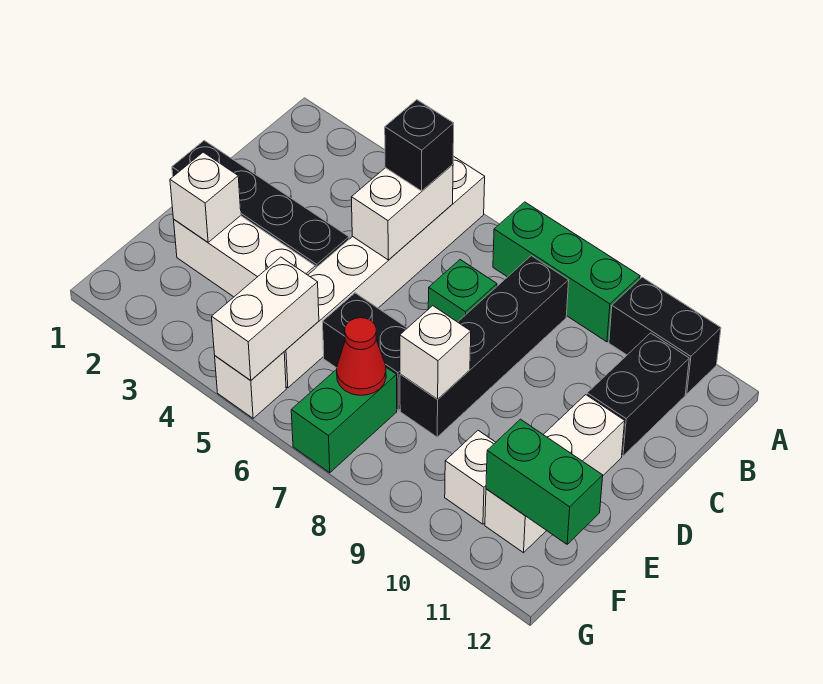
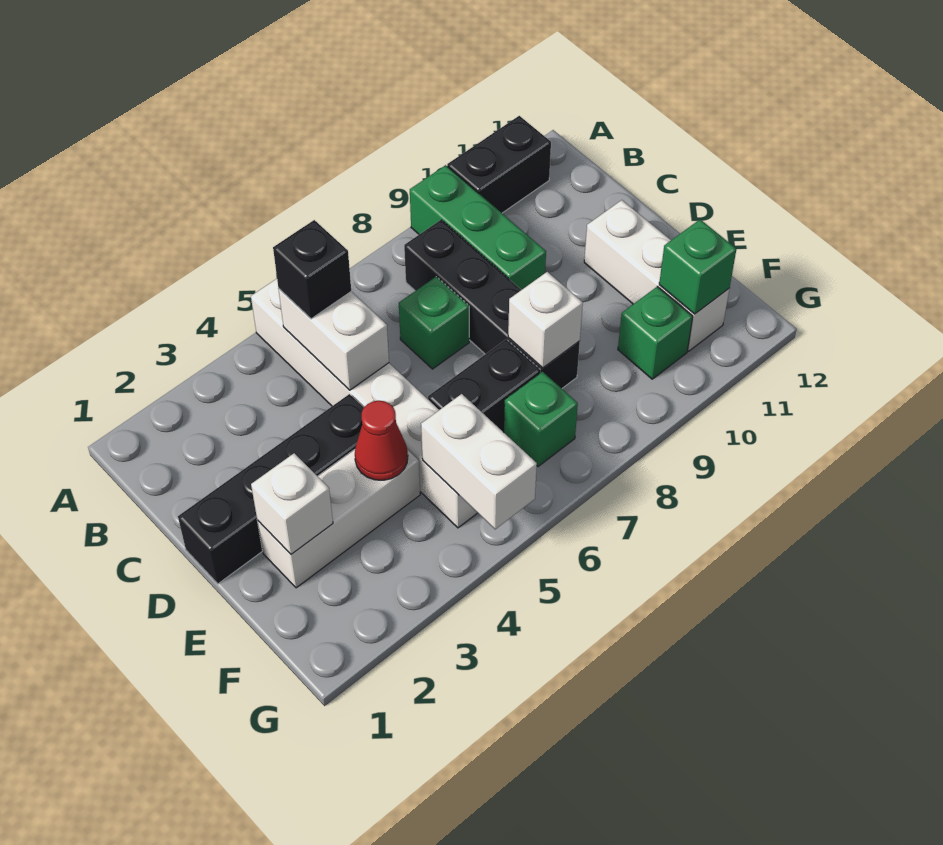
green brick A7:A9 level 1 -> green brick A9:C9 level 1
black brick B11:C11 level 1 -> none
green brick F7:G7 level 1 -> green brick F7 level 1
red cone F7 level 2 -> red cone E4 level 2
white brick F10 level 1 -> green brick F10 level 1
green brick F11:F12 level 2 -> green brick F11 level 2
white brick G5 level 1 -> none

